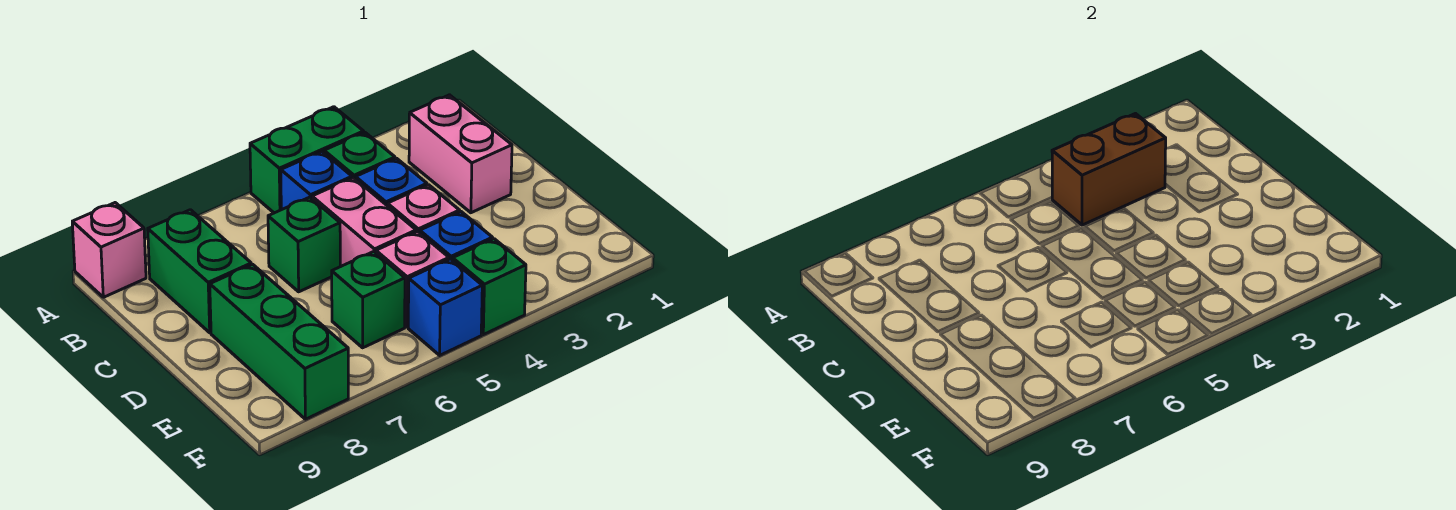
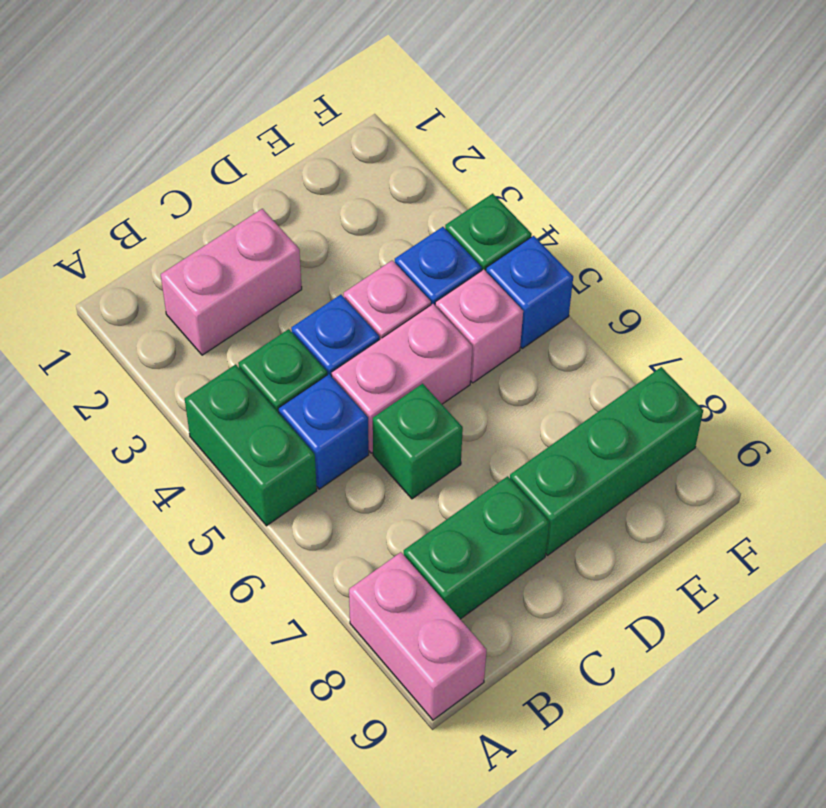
pink brick A9 level 1 -> pink brick A8:A9 level 1
brown brick B3:B4 level 2 -> none
green brick E6 level 1 -> none

